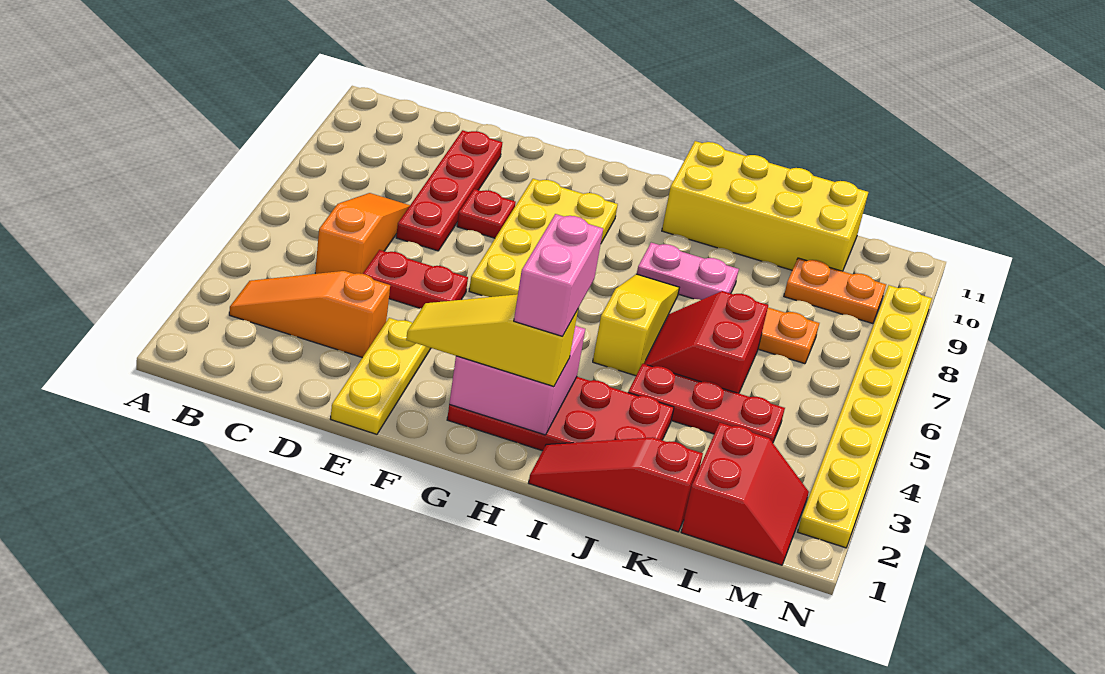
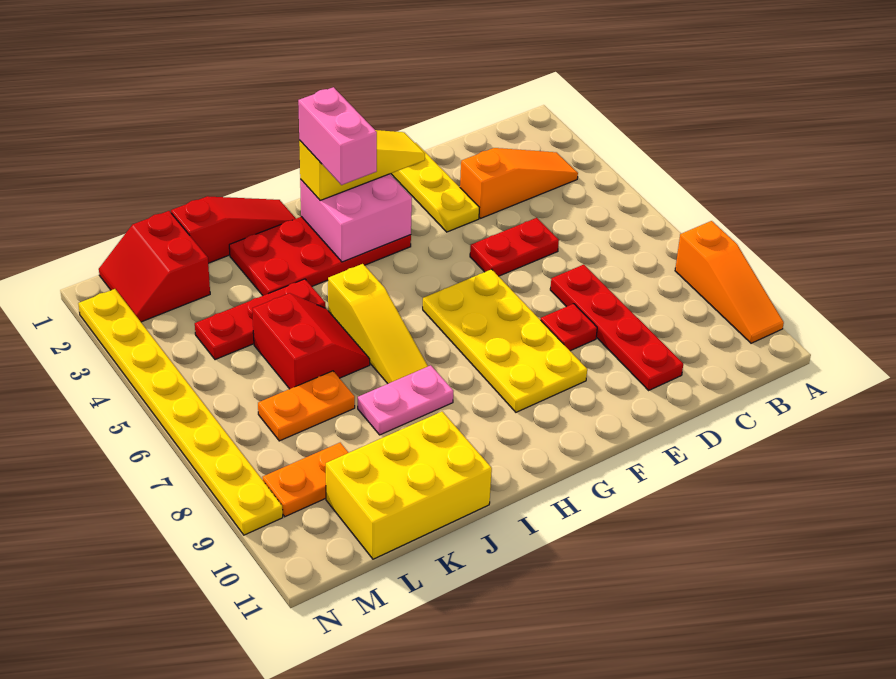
orange slope C5:C7 level 1 top 5 -> orange slope A8:A10 level 1 top 8
yellow brick I10:L11 level 1 -> yellow brick J10:L11 level 1

